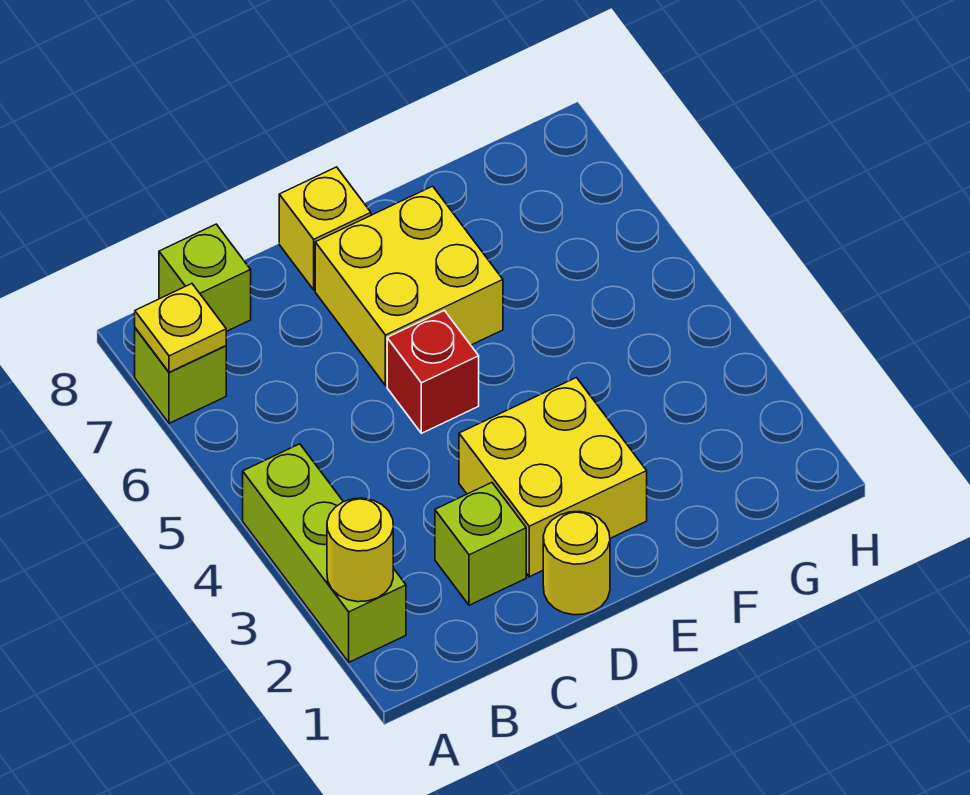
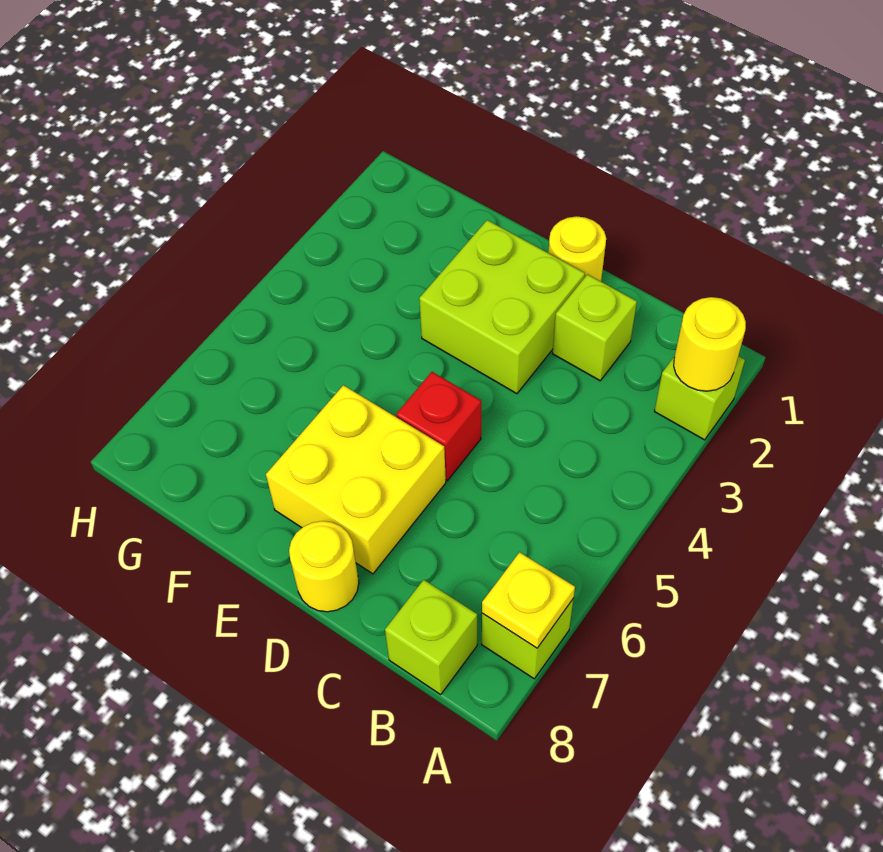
lime brick A2:A4 level 1 -> lime brick A2 level 1
yellow brick D2:E3 level 1 -> lime brick D2:E3 level 1
yellow brick D8 level 1 -> yellow round brick D8 level 1

